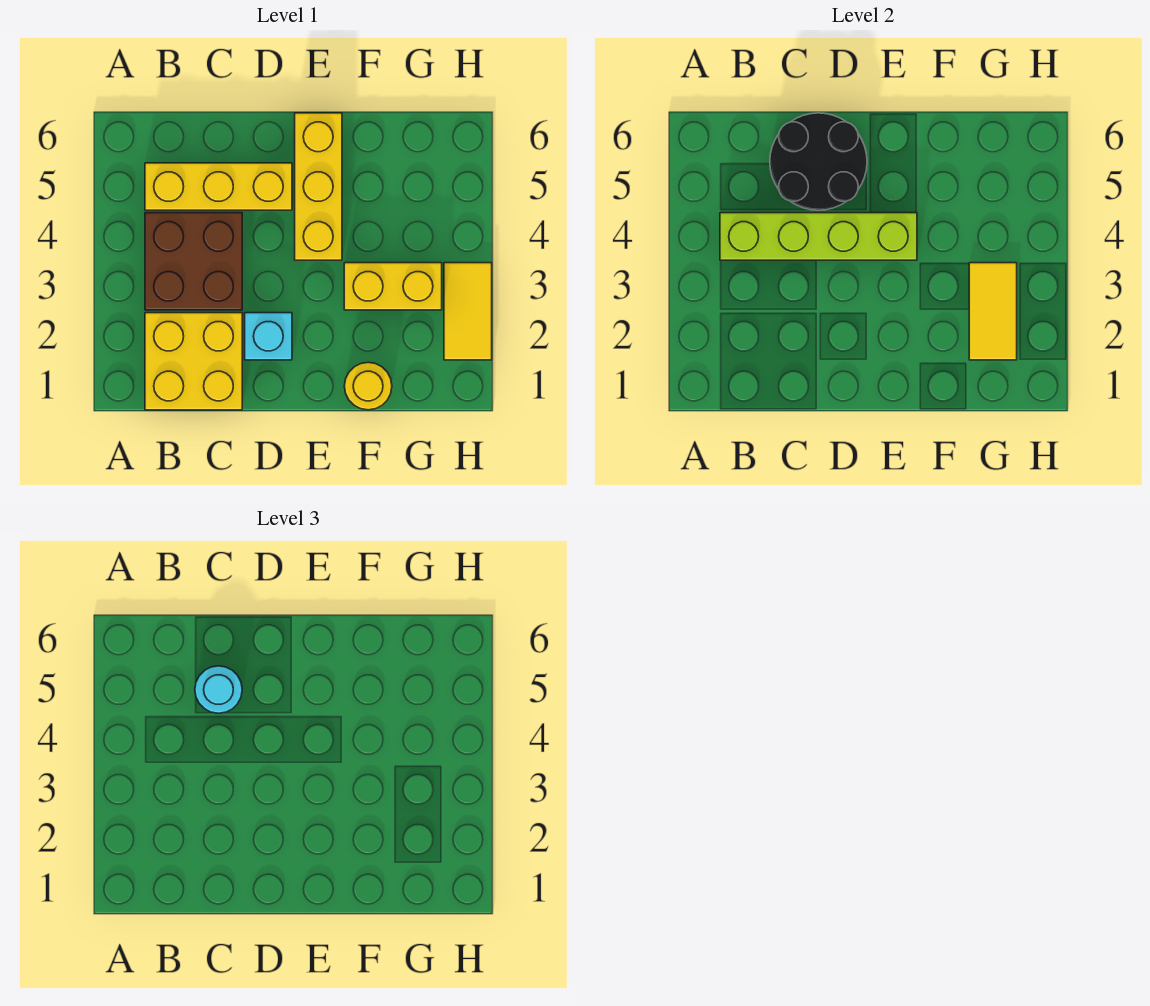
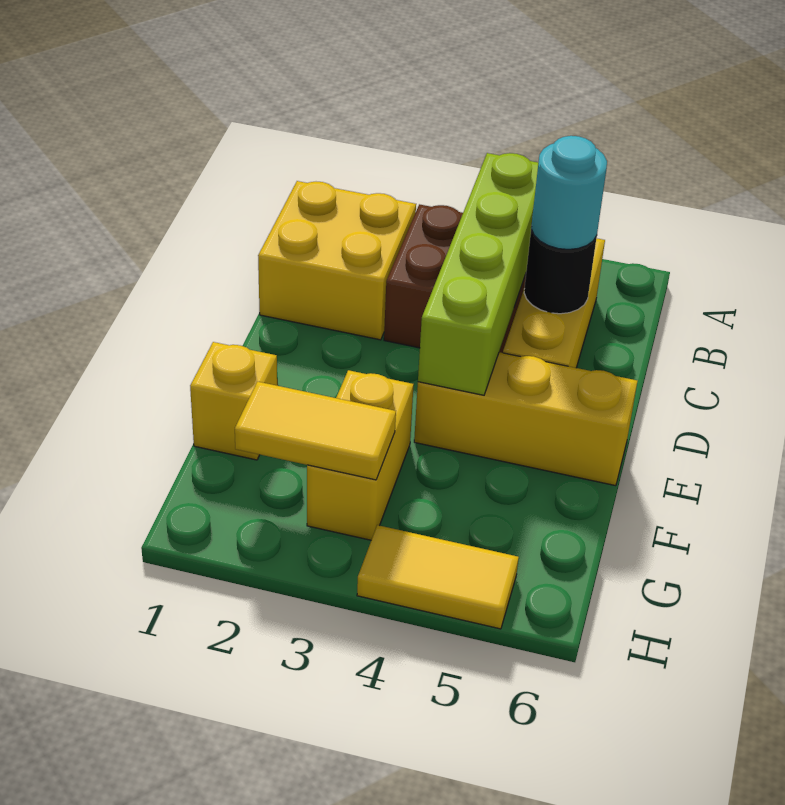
black round brick C5:D6 level 2 -> black round brick C5 level 2
cyan brick D2 level 1 -> none
yellow round brick F1 level 1 -> yellow brick F1 level 1
yellow tile H2:H3 level 1 -> yellow tile H4:H5 level 1

